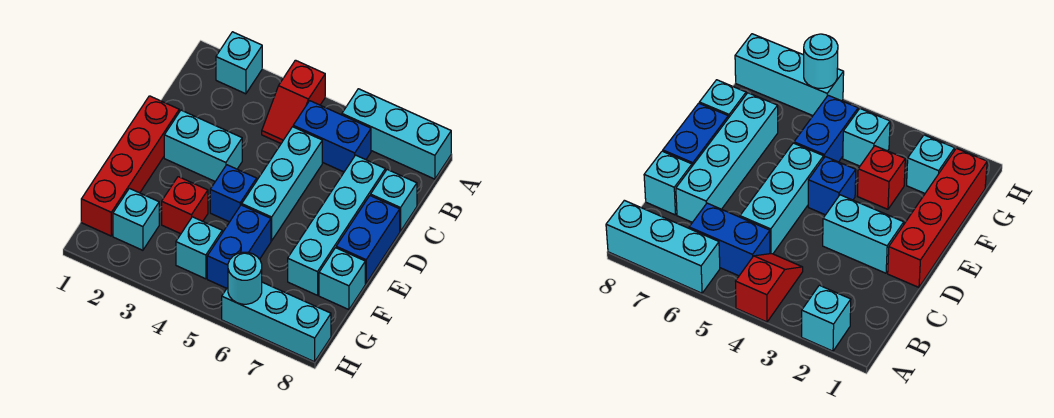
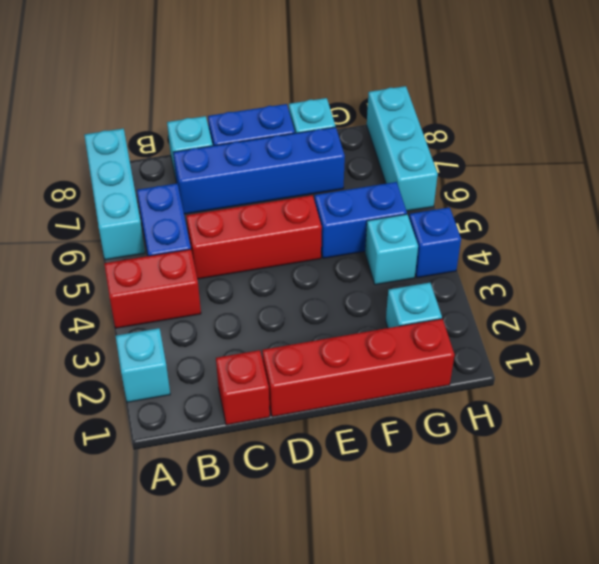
red slope A4:B4 level 1 top A -> red brick A4:B4 level 1
cyan brick C5:E5 level 1 -> red brick C5:E5 level 1
cyan brick C7:F7 level 1 -> blue brick C7:F7 level 1
cyan brick D2:D3 level 1 -> none
blue brick E4 level 1 -> blue brick H4 level 1
red brick F3 level 1 -> red brick C1 level 1
cyan round brick H6 level 2 -> none

